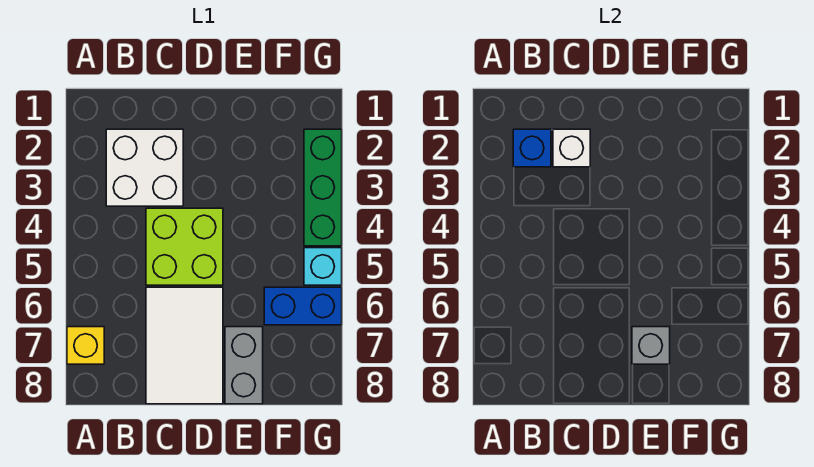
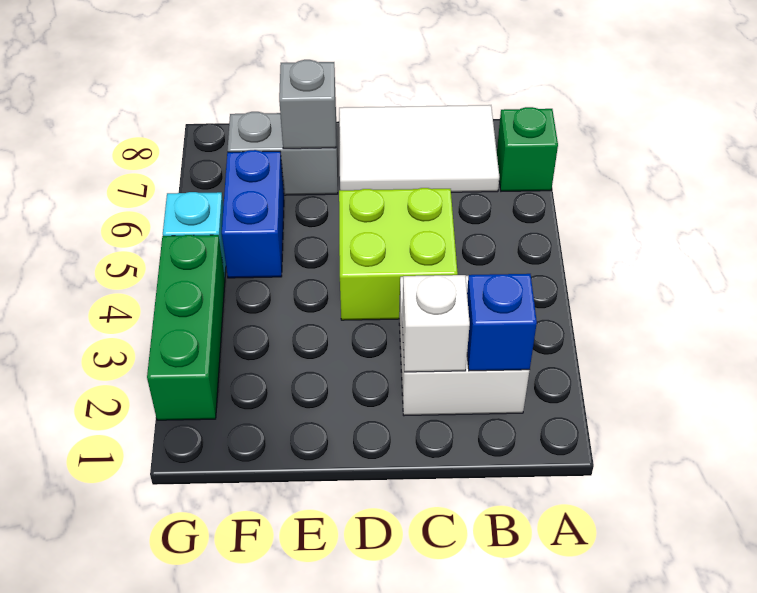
yellow brick A7 level 1 -> green brick A7 level 1
white tile C6:D8 level 1 -> white tile B7:D8 level 1
grey brick E7:E8 level 1 -> grey brick E7:F7 level 1
blue brick F6:G6 level 1 -> blue brick F5:F6 level 1

